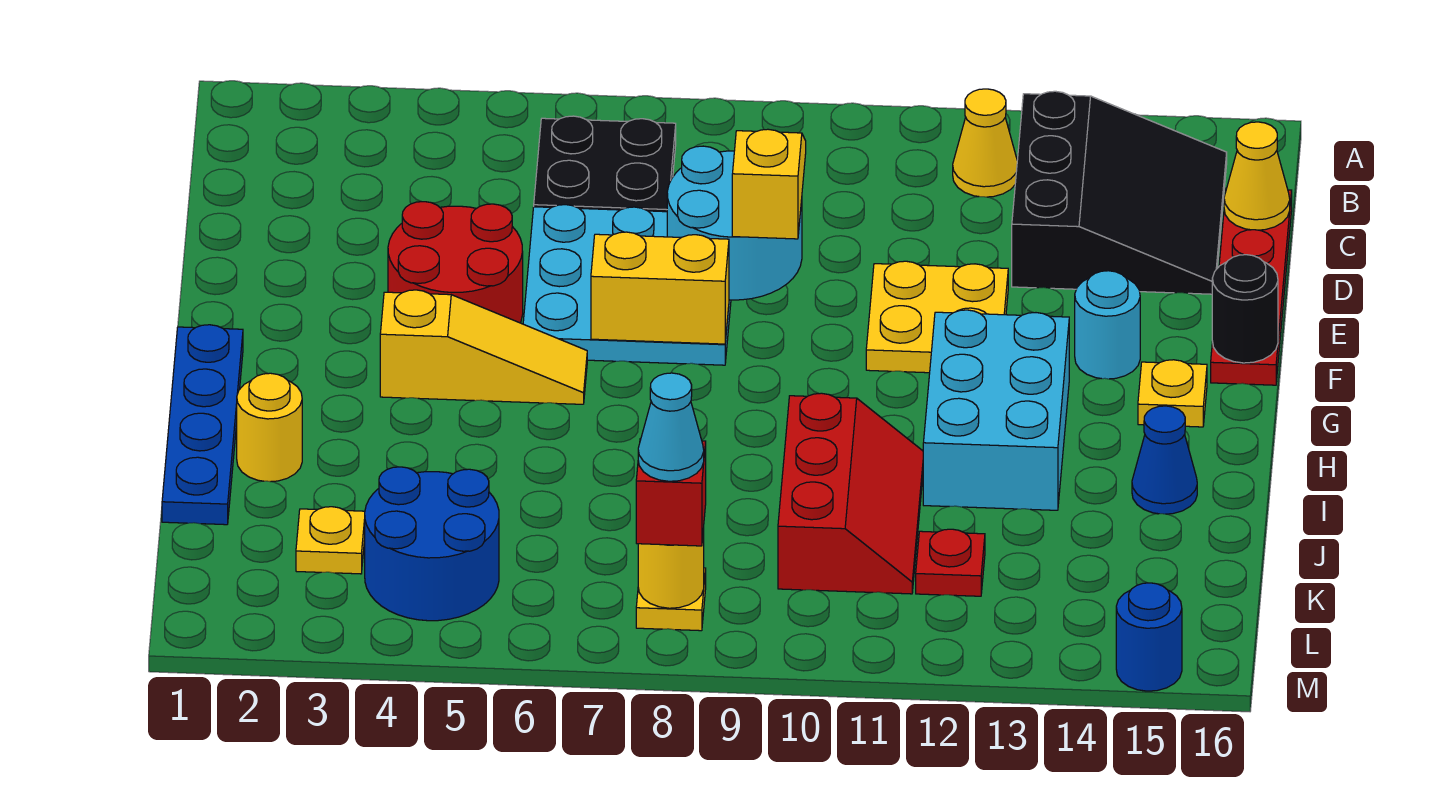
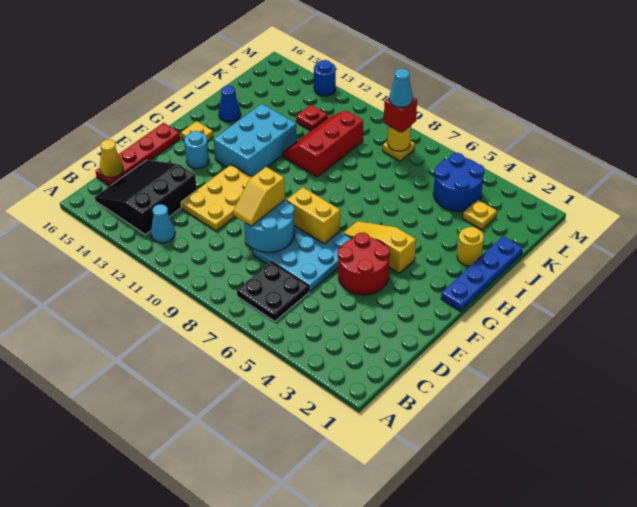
yellow cone B12 level 1 -> cyan cone B12 level 1
yellow plate E11:F12 level 1 -> yellow plate D11:F12 level 1
black round brick F16 level 2 -> none
blue round brick M15 level 1 -> blue round brick M13 level 1

